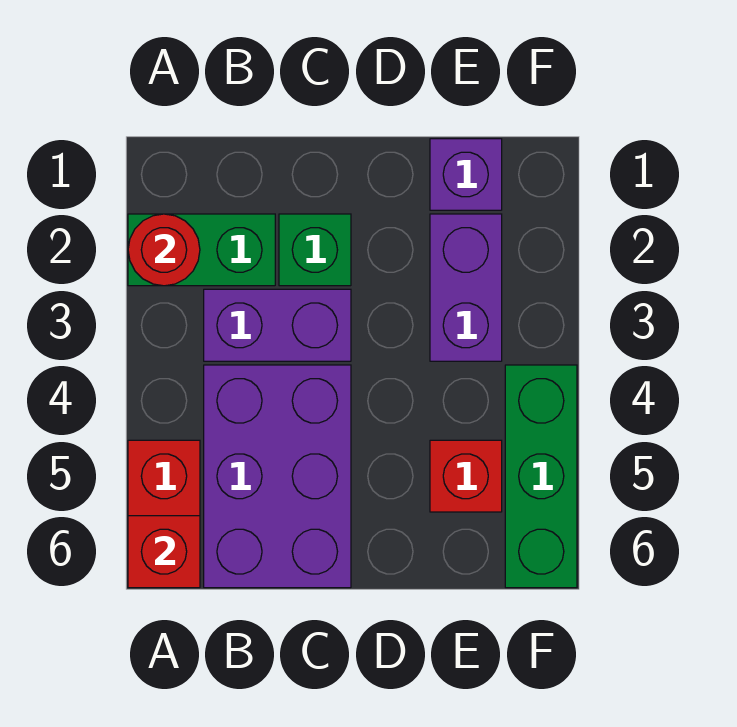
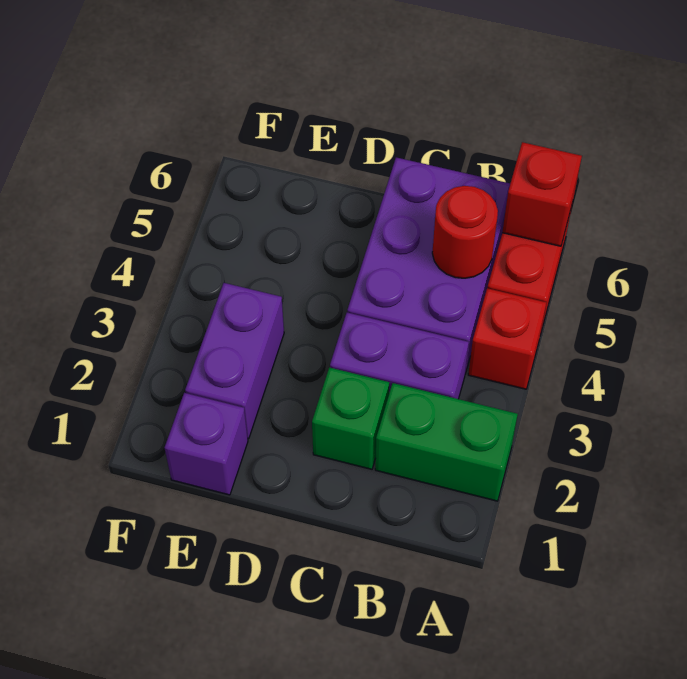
red round brick A2 level 2 -> red round brick B5 level 2
red brick E5 level 1 -> red brick A4 level 1
green brick F4:F6 level 1 -> none

